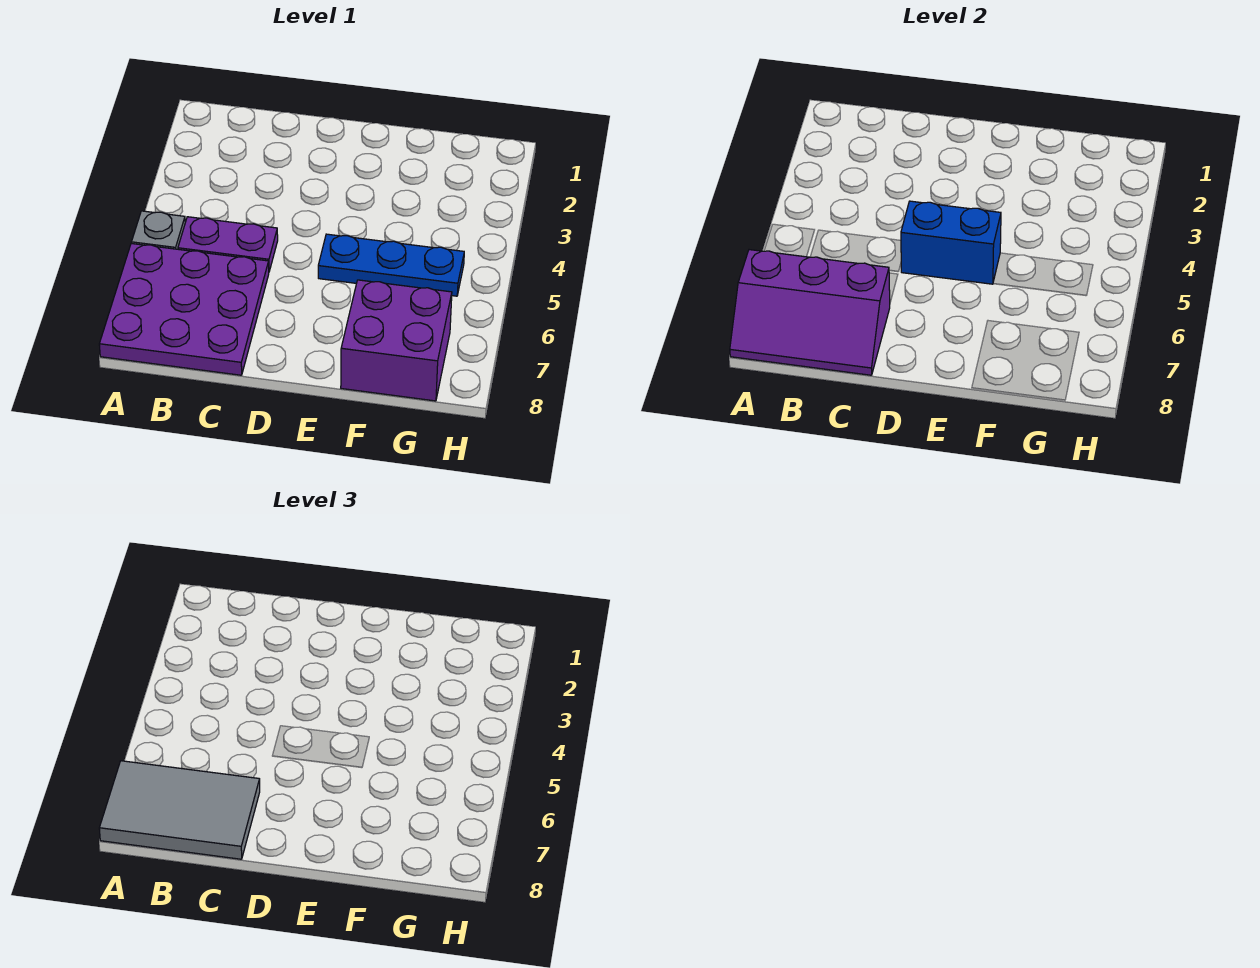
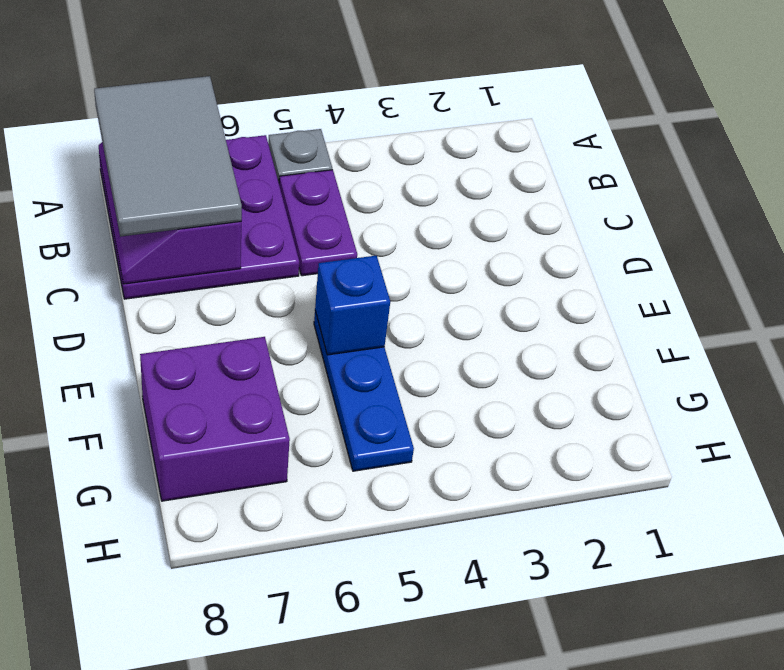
blue brick D5:E5 level 2 -> blue brick E5 level 2

